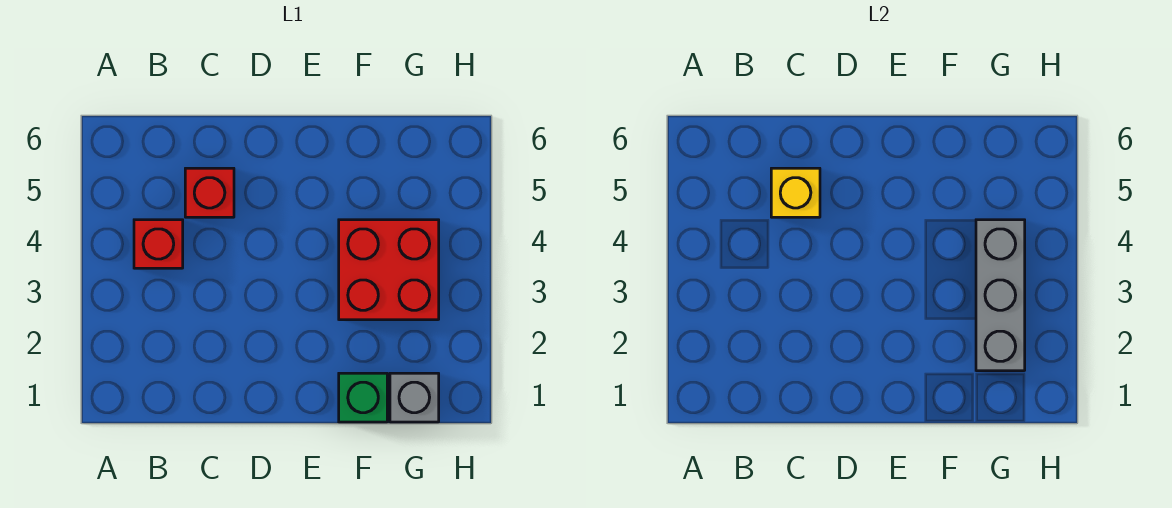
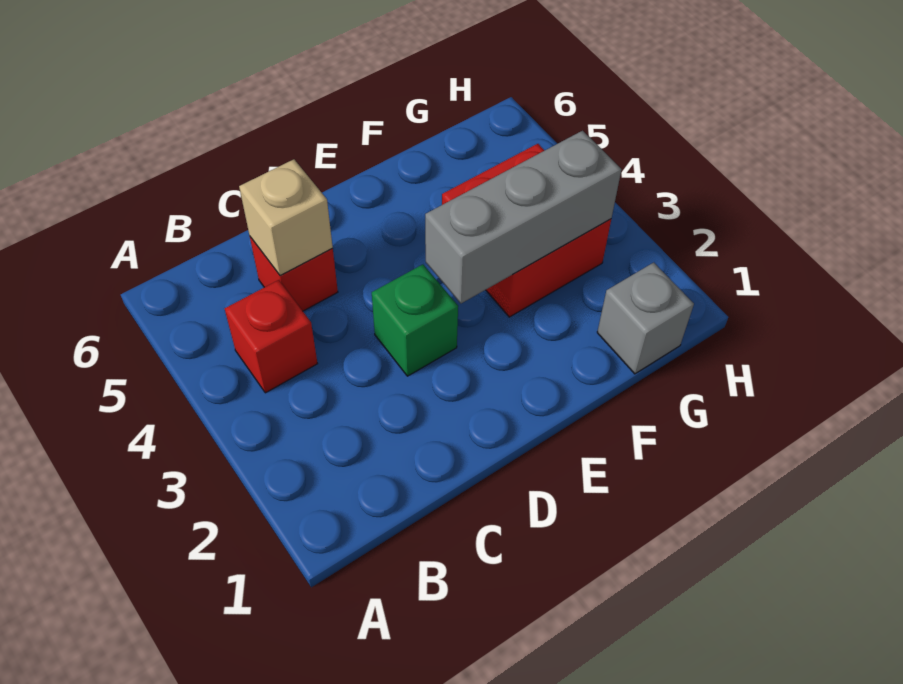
yellow brick C5 level 2 -> tan brick C5 level 2
green brick F1 level 1 -> green brick D3 level 1
grey brick G2:G4 level 2 -> grey brick E3:G3 level 2

